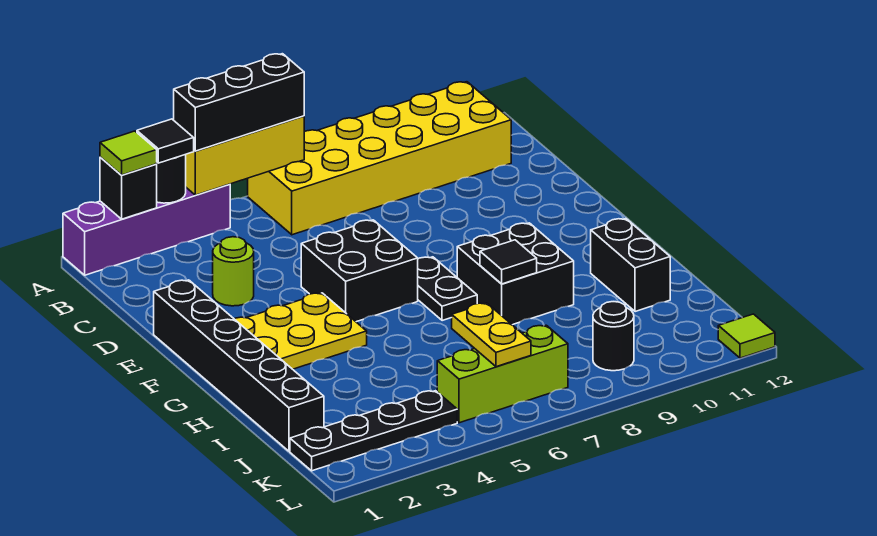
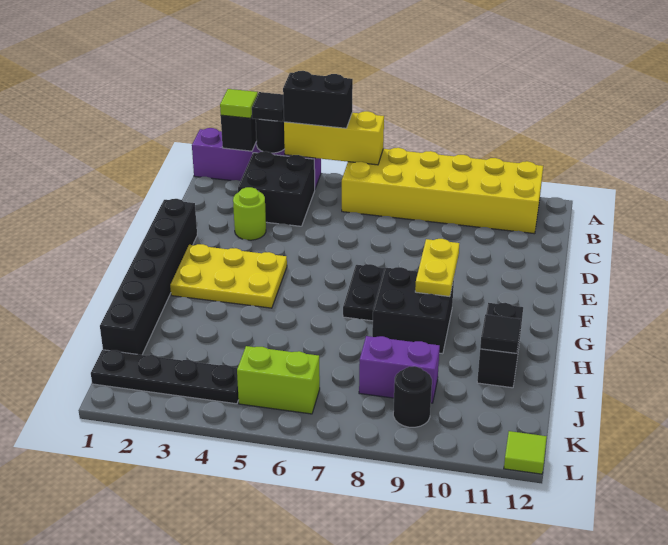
black brick A4:A6 level 3 -> black brick A4:A5 level 3
black brick E5:F6 level 1 -> black brick B3:C4 level 1
black tile H8 level 2 -> black tile I11 level 2
yellow plate J6:K6 level 2 -> yellow plate F9:G9 level 2
none -> purple brick J8:J9 level 1
lime brick K5:K7 level 1 -> lime brick K5:K6 level 1

